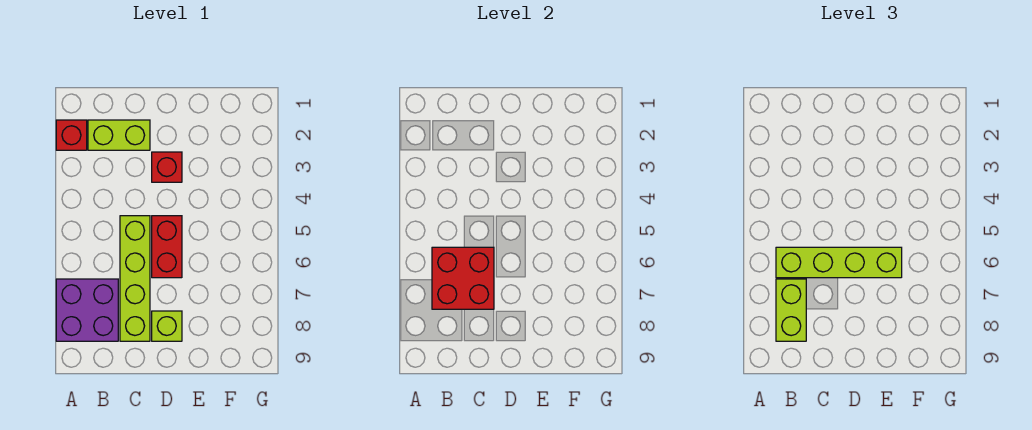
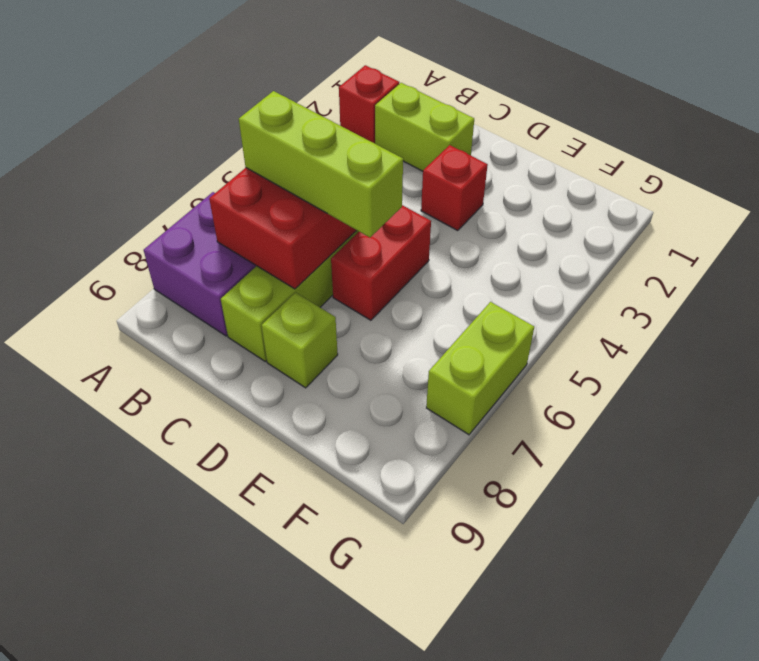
lime brick B6:E6 level 3 -> lime brick B6:D6 level 3
lime brick B7:B8 level 3 -> lime brick G6:G7 level 1

